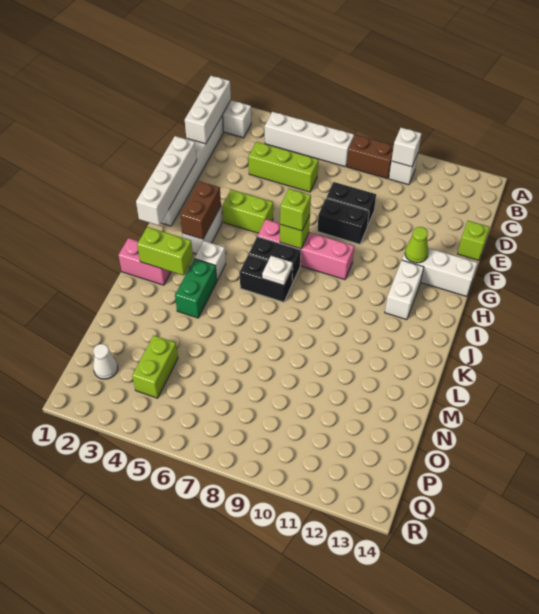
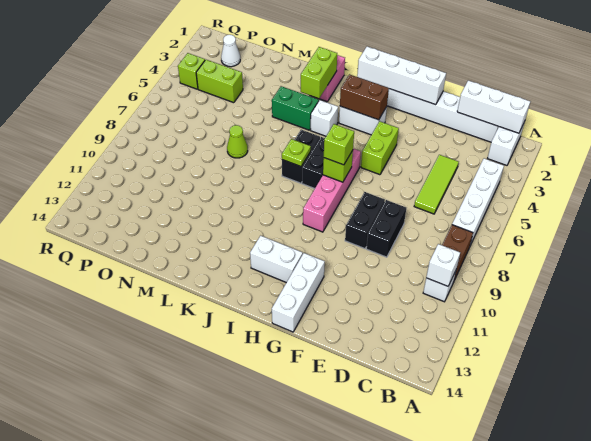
lime brick D4:D6 level 1 -> lime tile D4:D6 level 1
lime brick E14 level 1 -> lime brick Q4 level 1
lime cone G12 level 2 -> lime cone M7 level 1
white plate J7 level 2 -> lime plate J7 level 2

